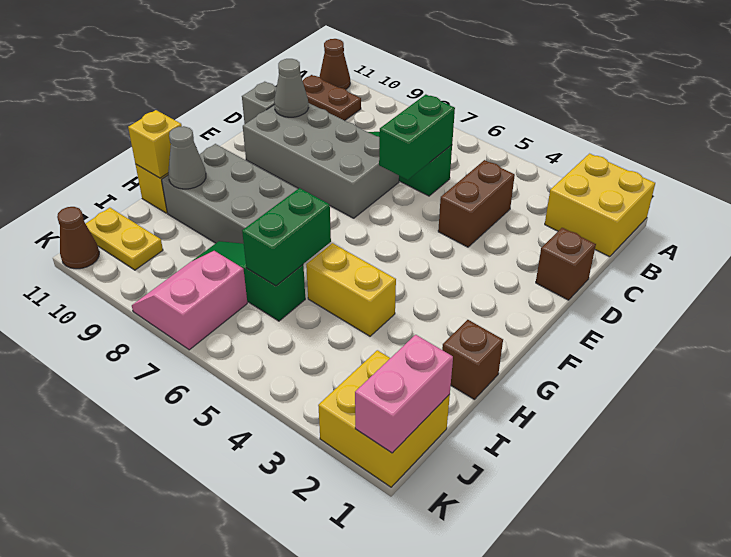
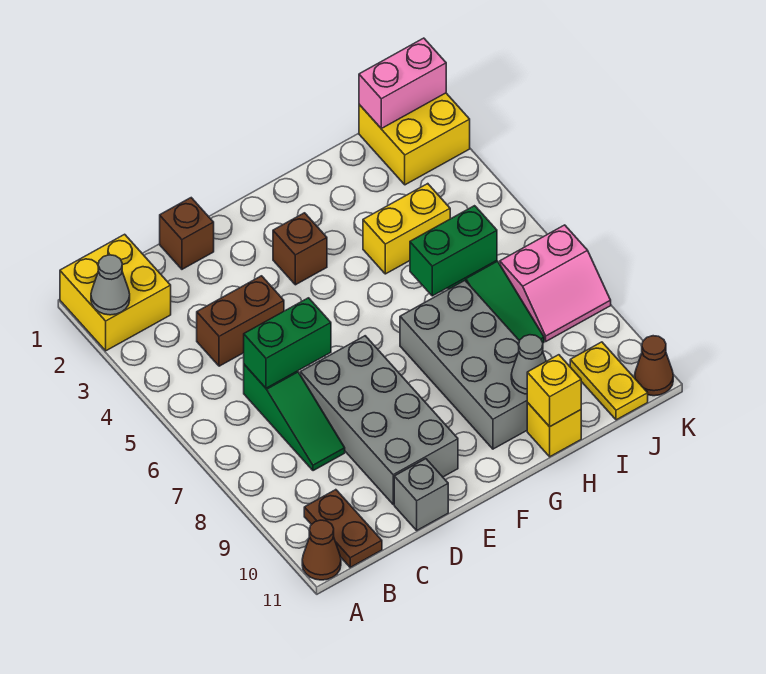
grey cone D10 level 2 -> grey cone A2 level 2
brown brick H1 level 1 -> brown brick F3 level 1
yellow brick H4:H5 level 1 -> yellow brick H4:I4 level 1

